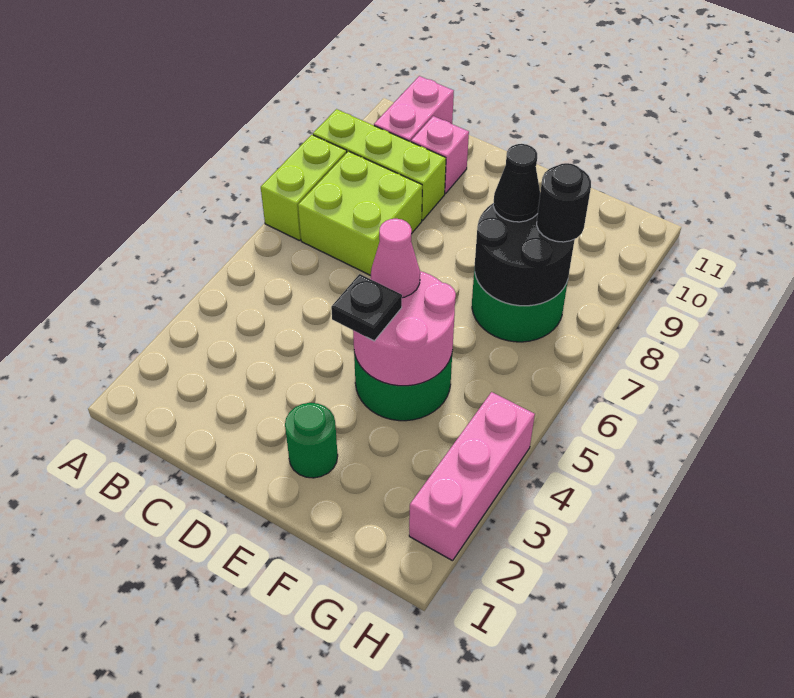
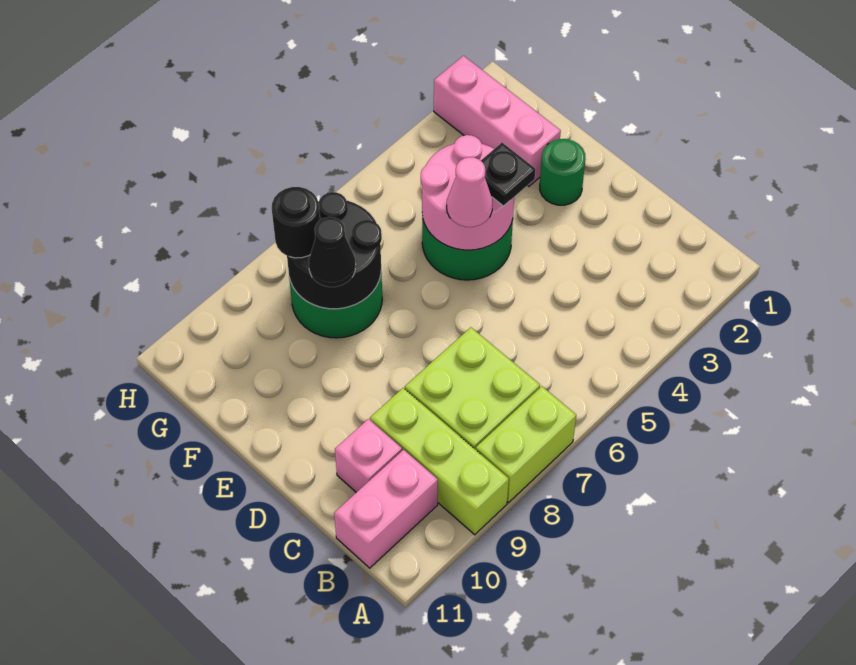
pink brick H2:H4 level 1 -> pink brick F2:H2 level 1

